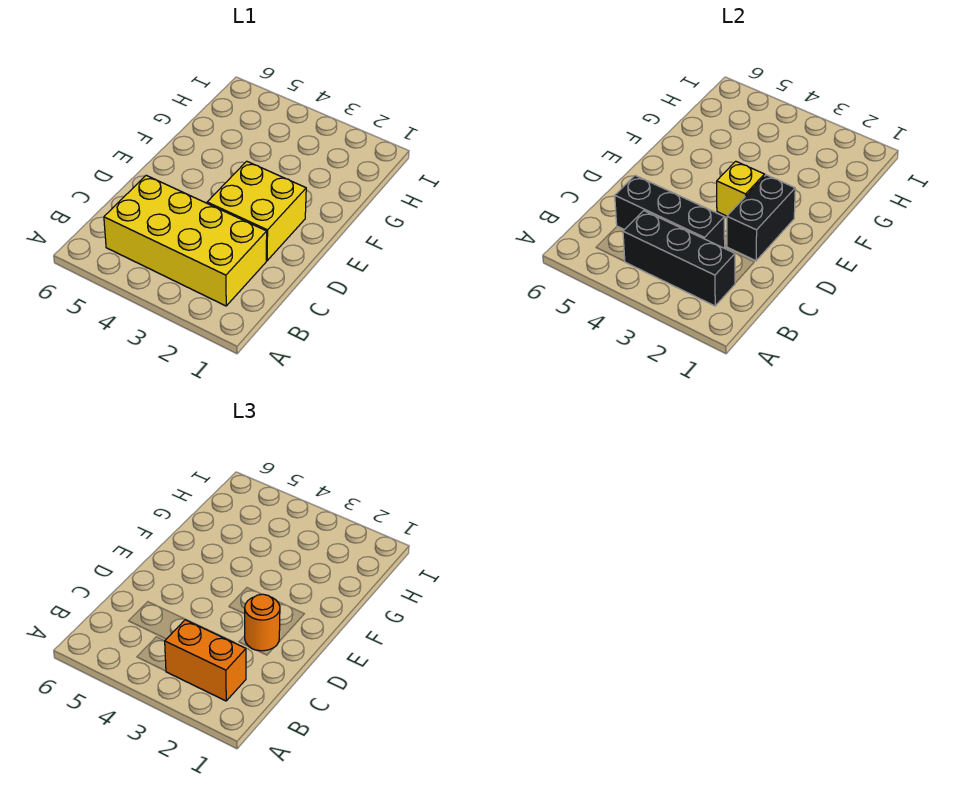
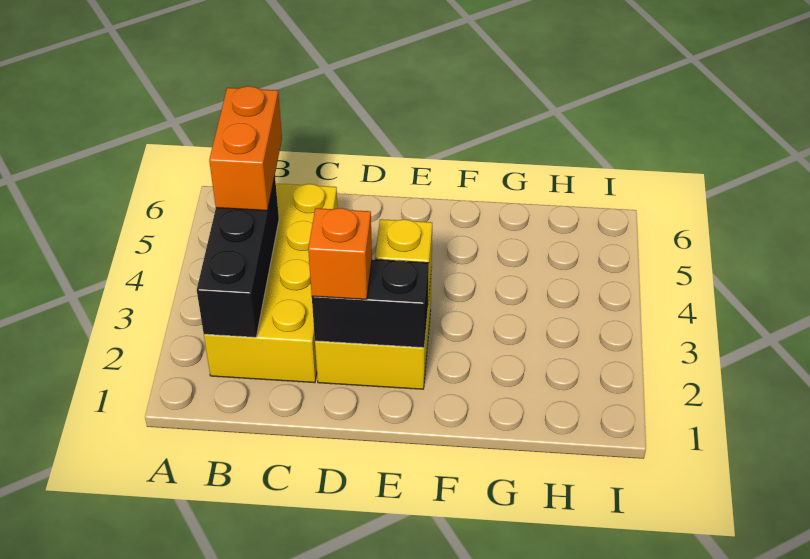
orange brick B2:B3 level 3 -> orange brick B4:B5 level 3
black brick C3:C5 level 2 -> none
orange round brick D2 level 3 -> orange brick D2 level 3

